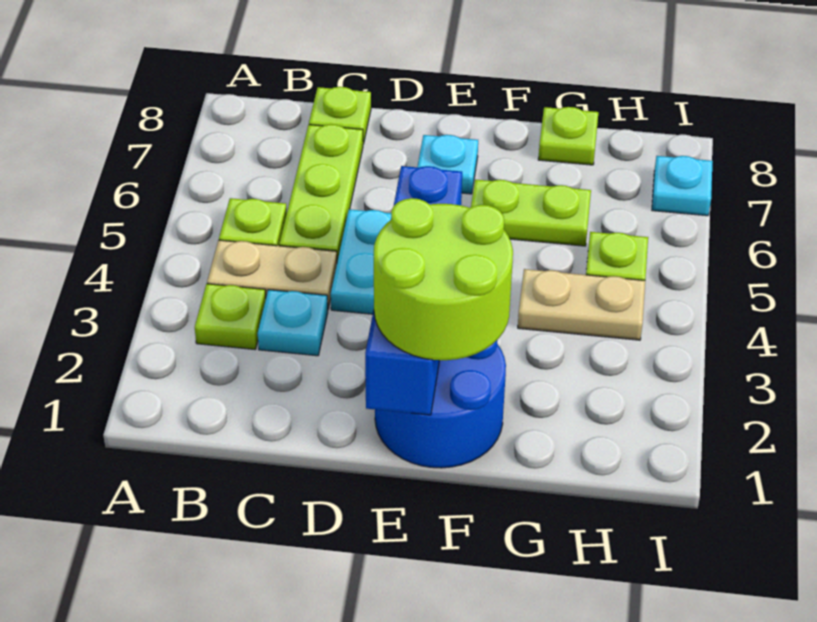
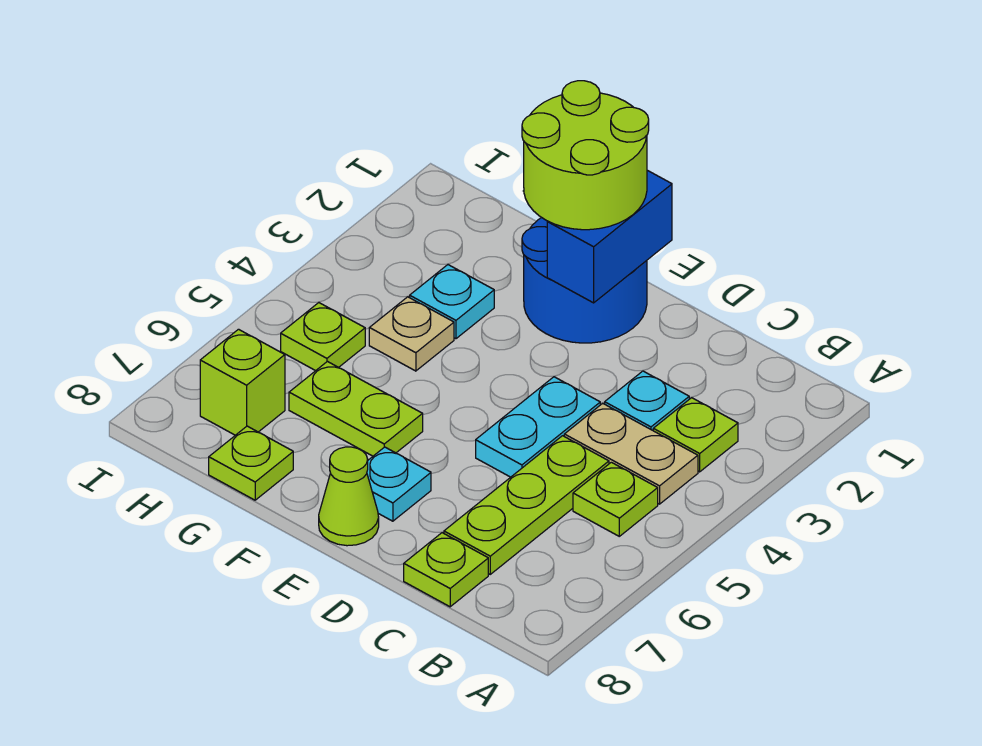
blue brick E1:E4 level 2 -> blue brick E1:E2 level 2
none -> lime cone E8 level 1
tan plate G4:H4 level 1 -> tan plate G4 level 1
none -> lime brick H7 level 1
cyan plate I7 level 1 -> cyan plate G3 level 1

